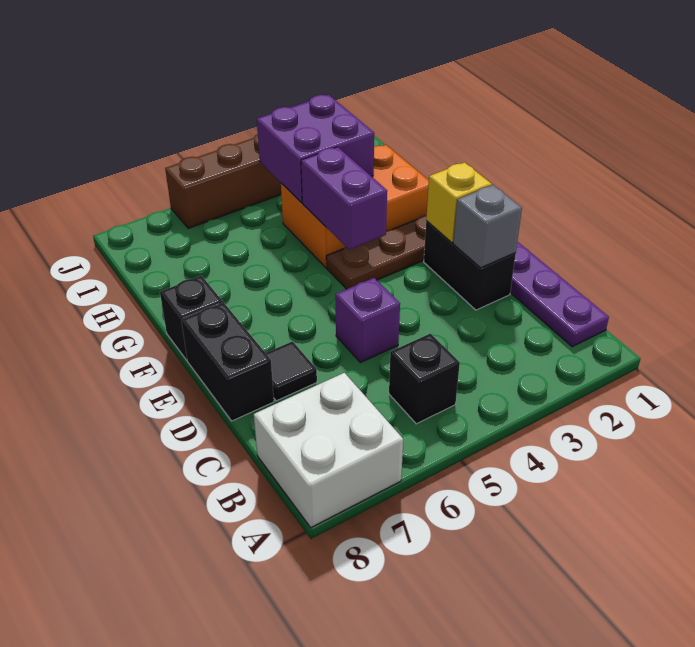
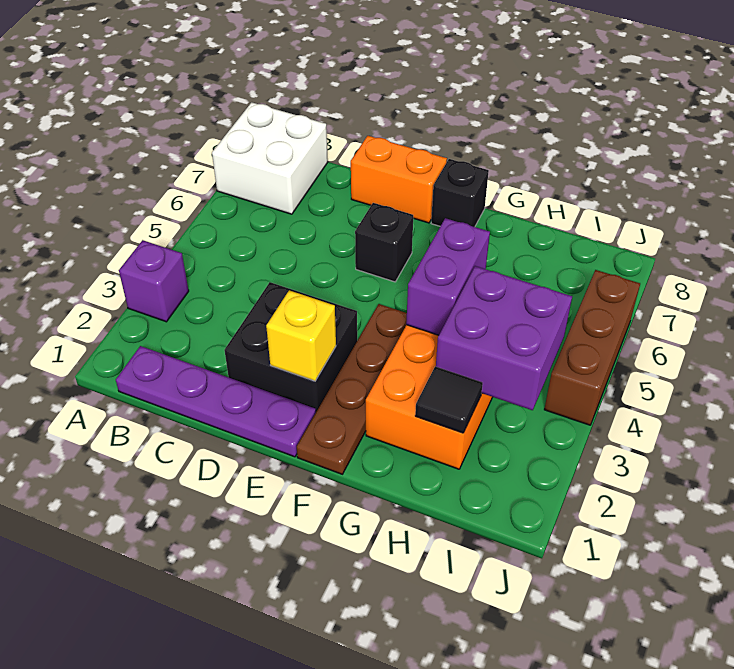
black brick B5 level 1 -> black brick E6 level 1
black brick D2:E2 level 1 -> black brick D2:E3 level 1
grey brick D2 level 2 -> none
purple brick D5 level 1 -> purple brick A3 level 1
black tile D7 level 1 -> black tile H2 level 2
black brick D8:E8 level 1 -> orange brick D8:E8 level 1
purple brick F4:G4 level 2 -> purple brick G4:G5 level 2

